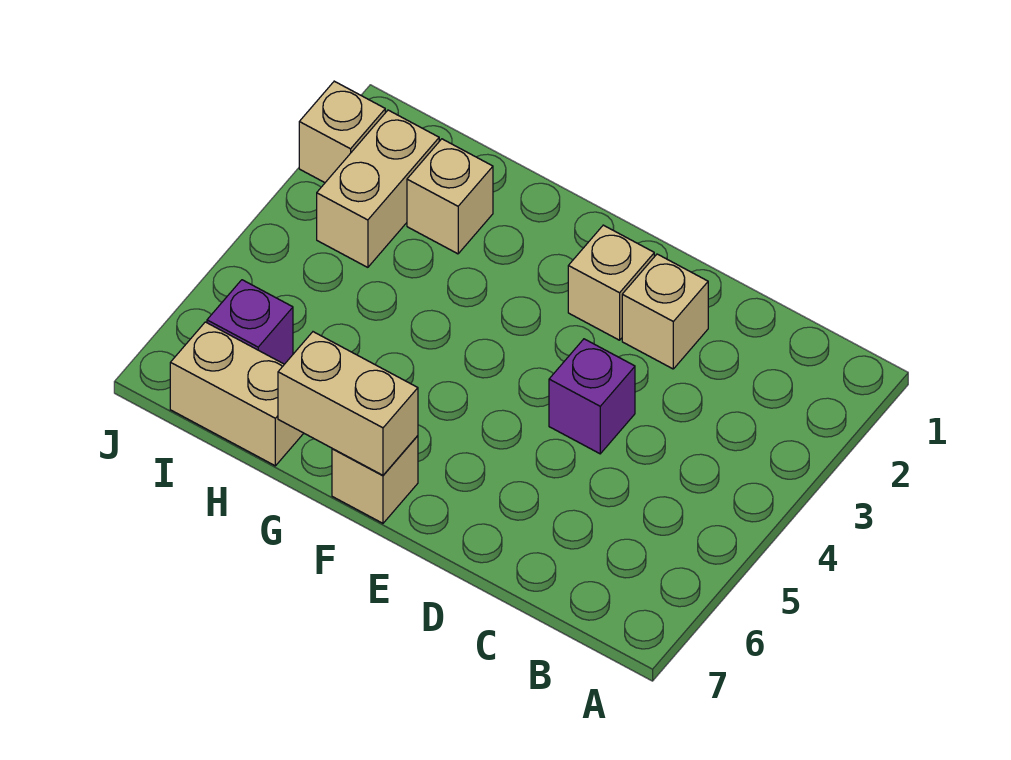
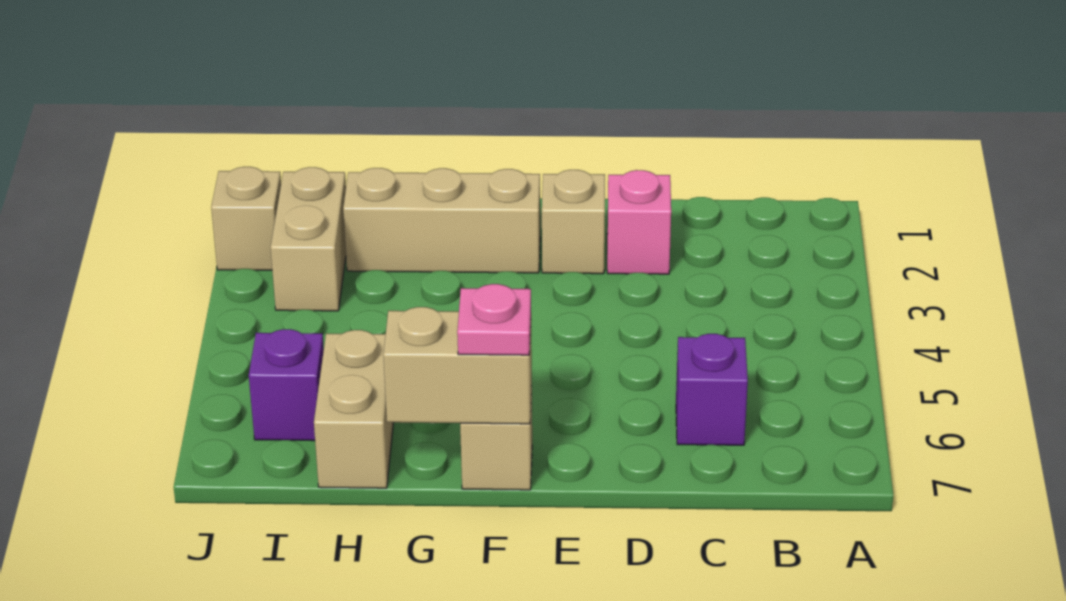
tan brick D2 level 1 -> pink brick D2 level 1
purple brick D4 level 1 -> purple brick C6 level 1
none -> pink plate F7 level 3
tan brick H2 level 1 -> tan brick F2:H2 level 1
tan brick H7:I7 level 1 -> tan brick H6:H7 level 1

